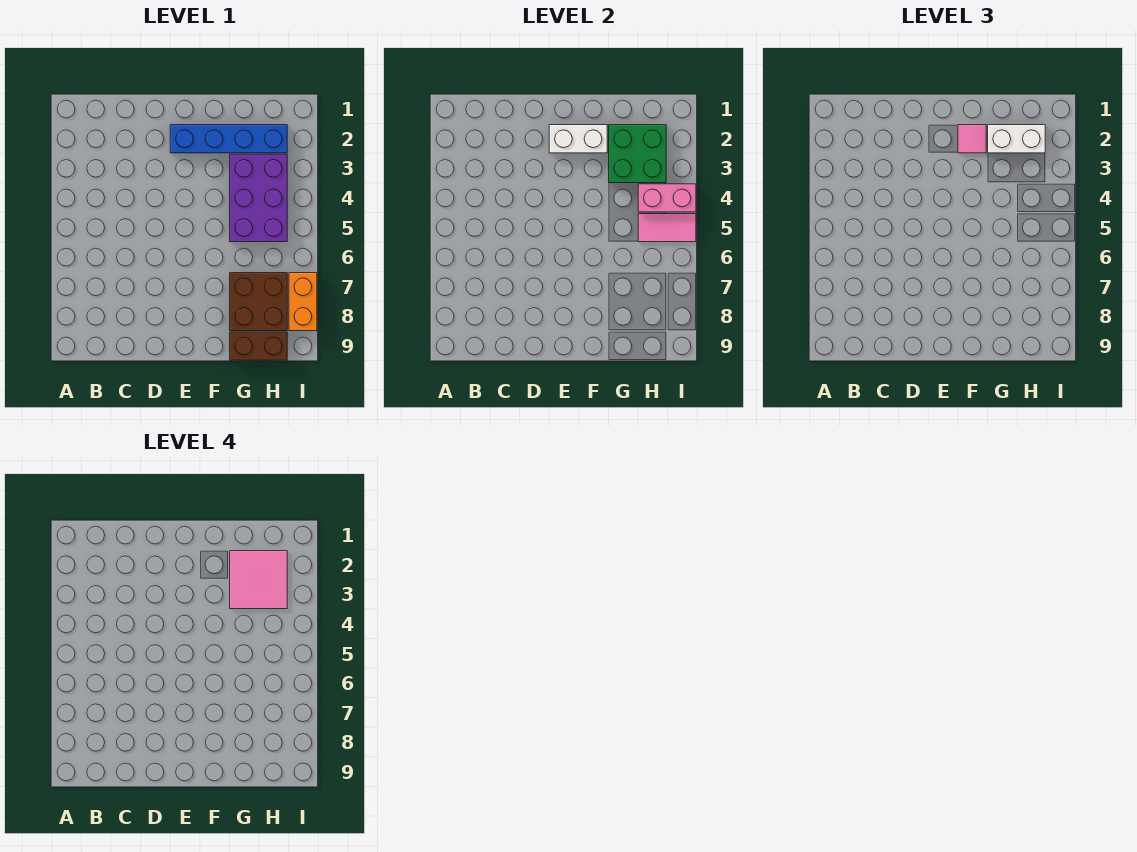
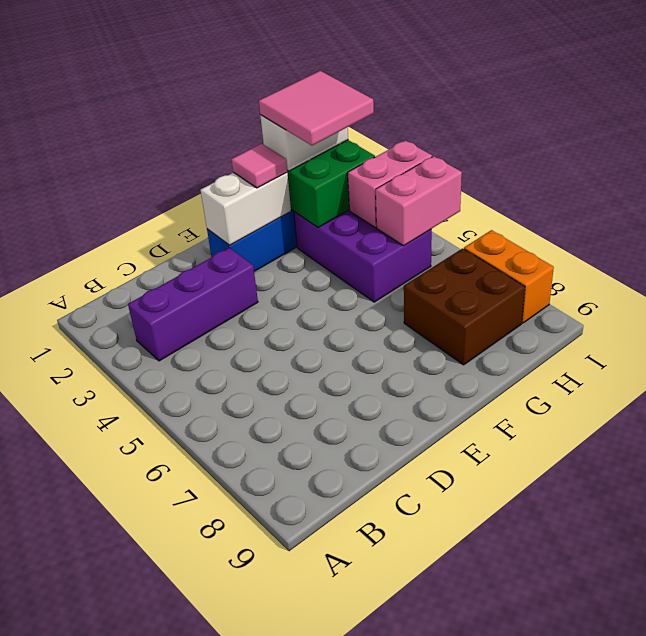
none -> purple brick B3:D3 level 1
brown brick G9:H9 level 1 -> none
pink tile H5:I5 level 2 -> pink brick H5:I5 level 2

